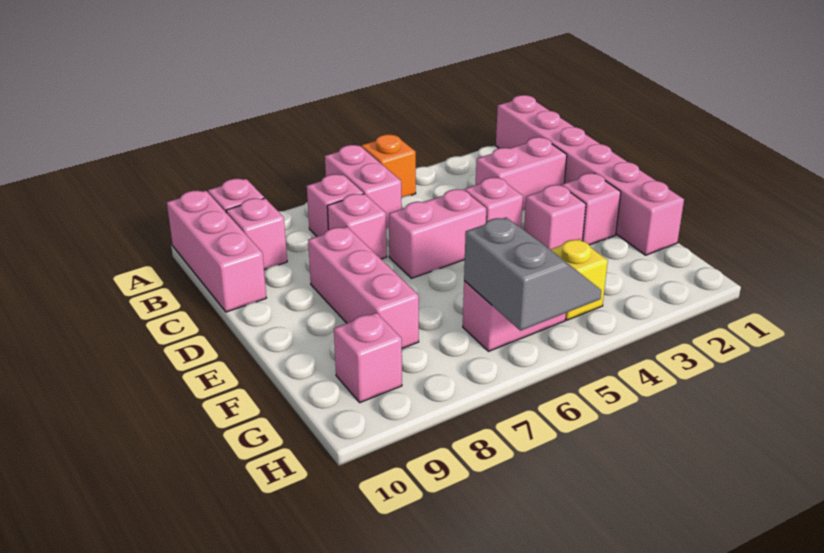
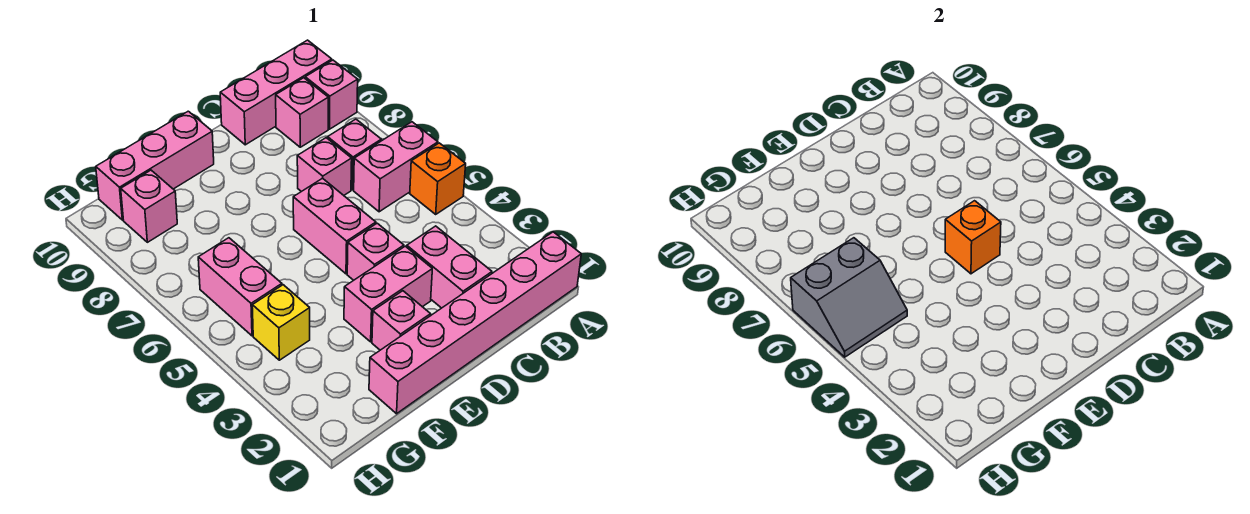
none -> orange brick D5 level 2
pink brick D8:F8 level 1 -> pink brick E10:G10 level 1
pink brick E3 level 1 -> pink brick D3:E3 level 1

